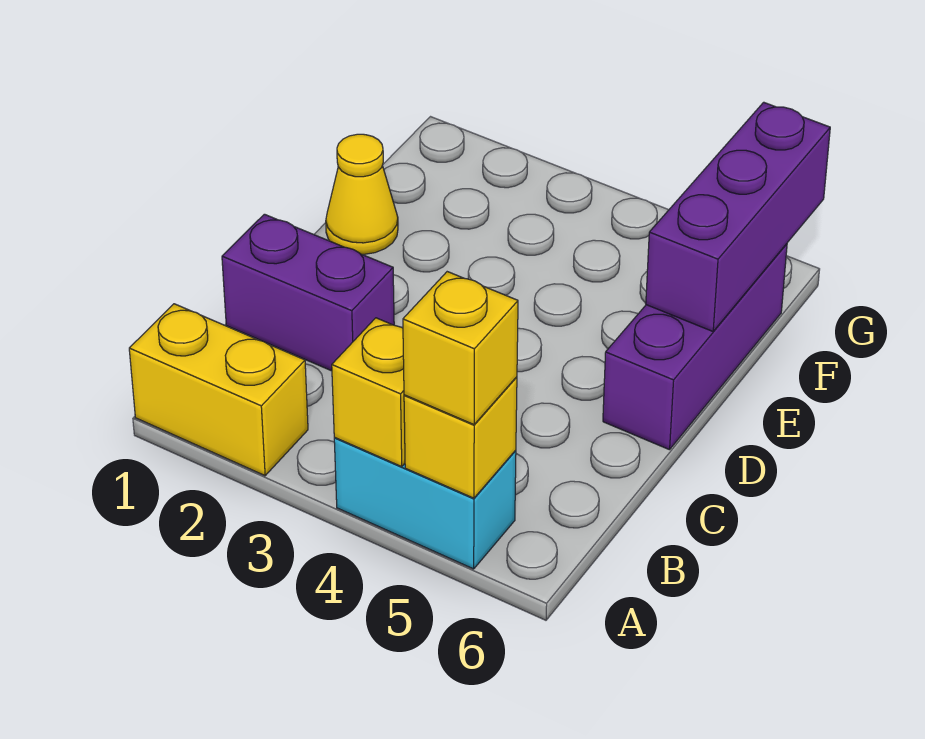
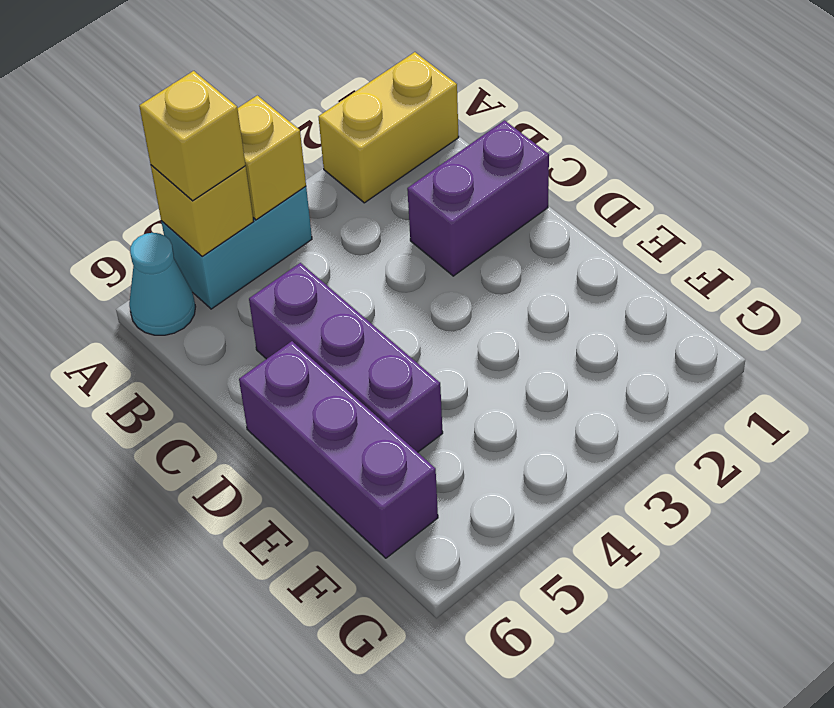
none -> cyan cone A6 level 1
yellow cone E1 level 1 -> none
purple brick E6:G6 level 2 -> purple brick C5:E5 level 1

